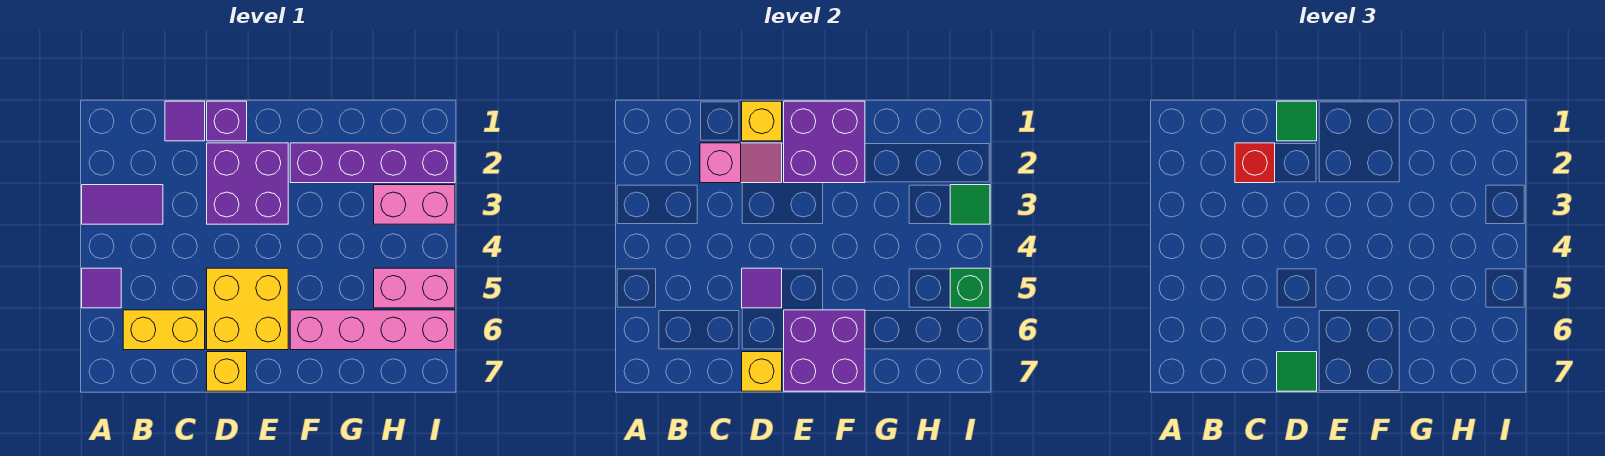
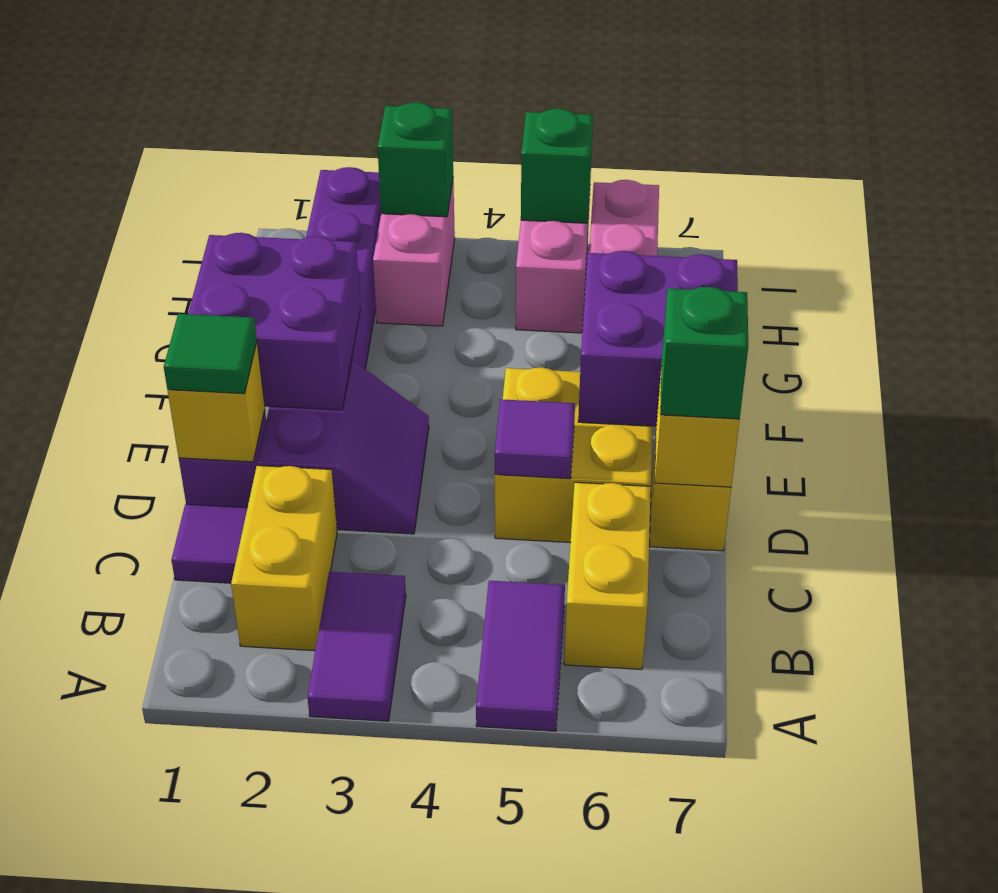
purple tile A5 level 1 -> purple tile A5:B5 level 1
none -> yellow brick B2:C2 level 1
pink slope C2:D2 level 2 top C -> none
red brick C2 level 3 -> none
purple brick D2:E3 level 1 -> purple slope D2:E3 level 1 top 2
green tile D7 level 3 -> green brick D7 level 3
green tile I3 level 2 -> green brick I3 level 2

